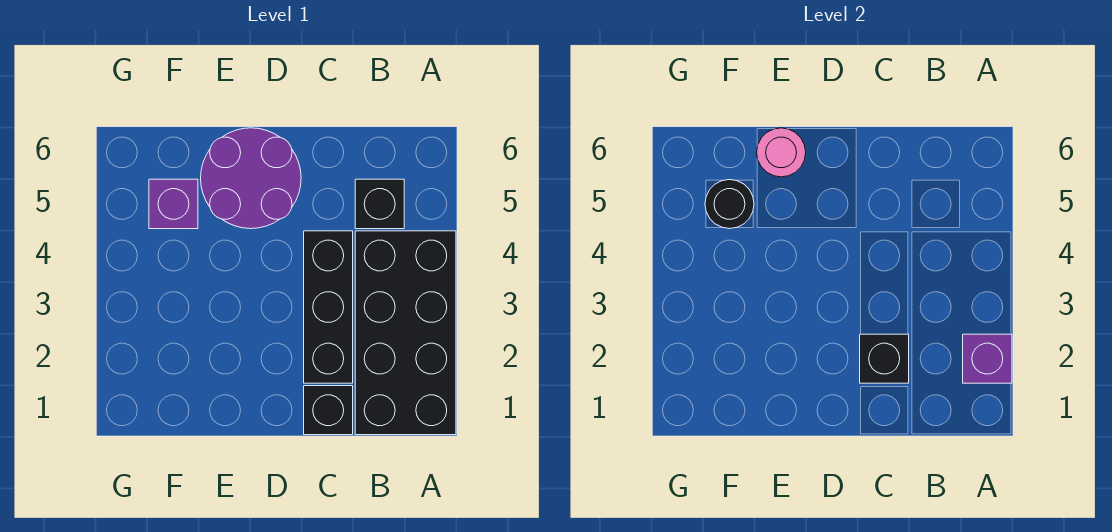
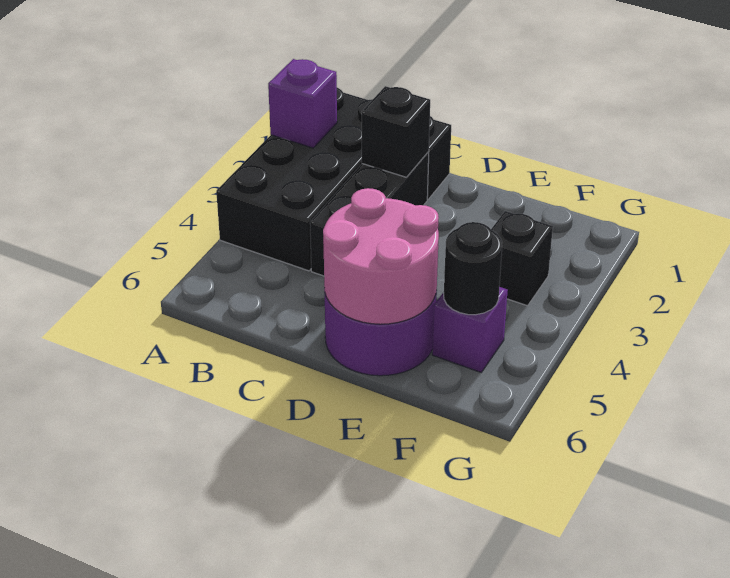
black brick B5 level 1 -> black brick F3 level 1
pink round brick E6 level 2 -> pink round brick D5:E6 level 2

